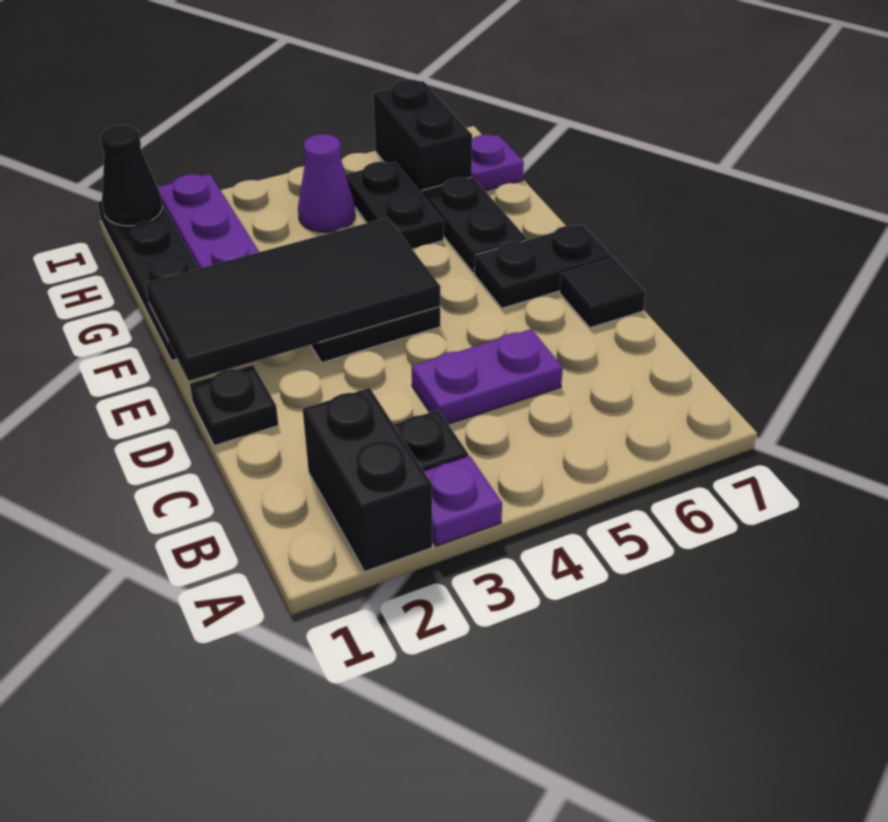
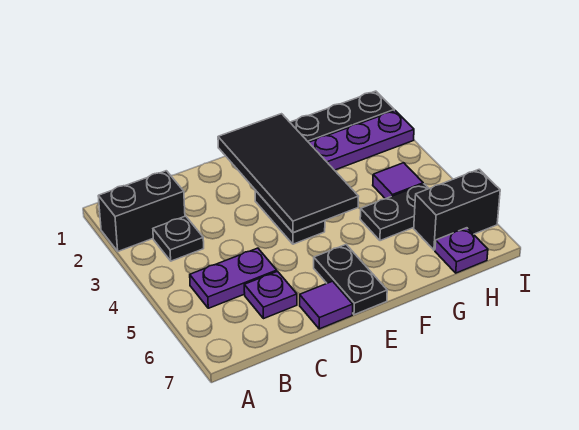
purple plate A3 level 1 -> purple plate C6 level 1
purple plate C4:C5 level 1 -> purple plate B5:C5 level 1
black plate D1 level 1 -> none
black tile D7 level 1 -> purple tile D7 level 1
black plate F6:G6 level 1 -> none
purple cone H4 level 1 -> purple tile H4 level 1
black cone I1 level 2 -> none

